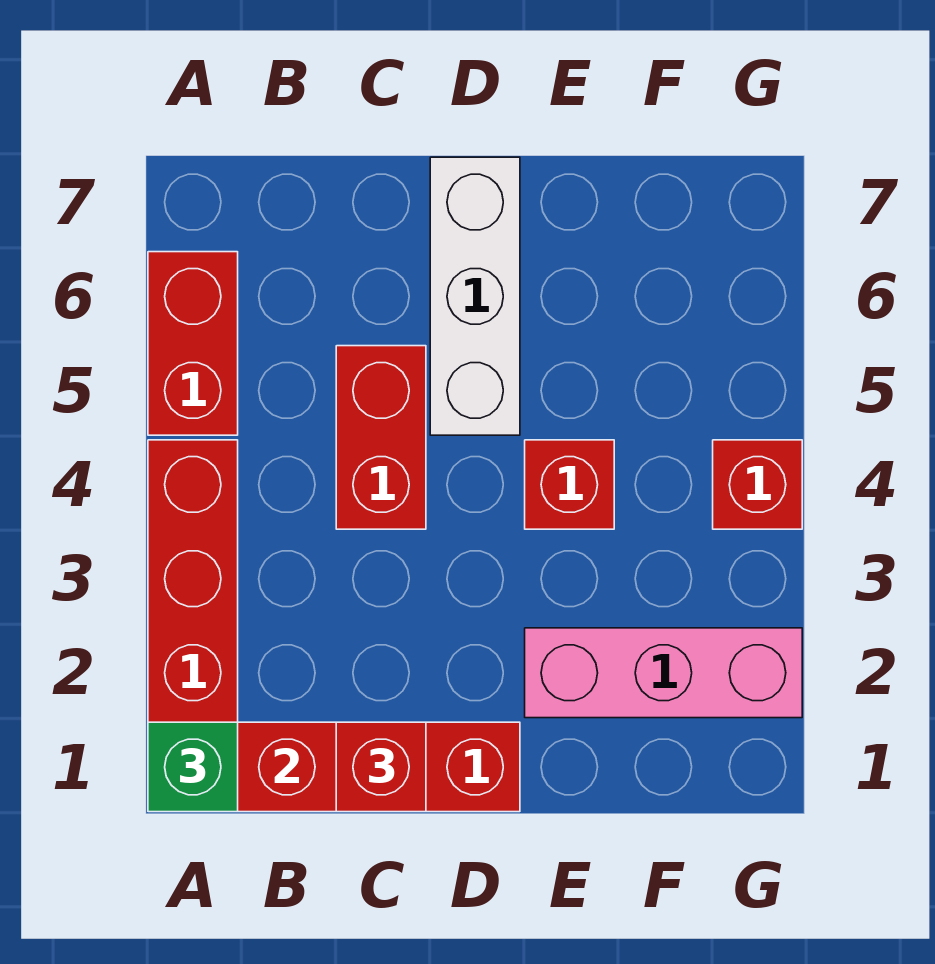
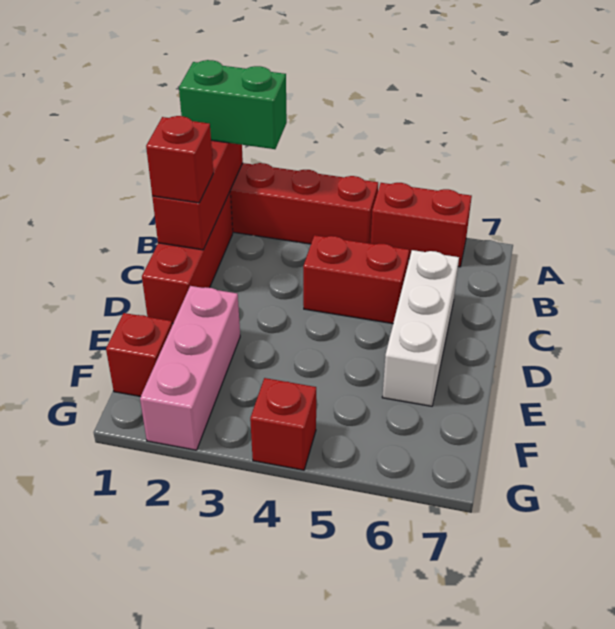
green brick A1 level 3 -> green brick A1:A2 level 3
white brick D5:D7 level 1 -> white brick C6:E6 level 1
red brick E4 level 1 -> red brick F1 level 1

